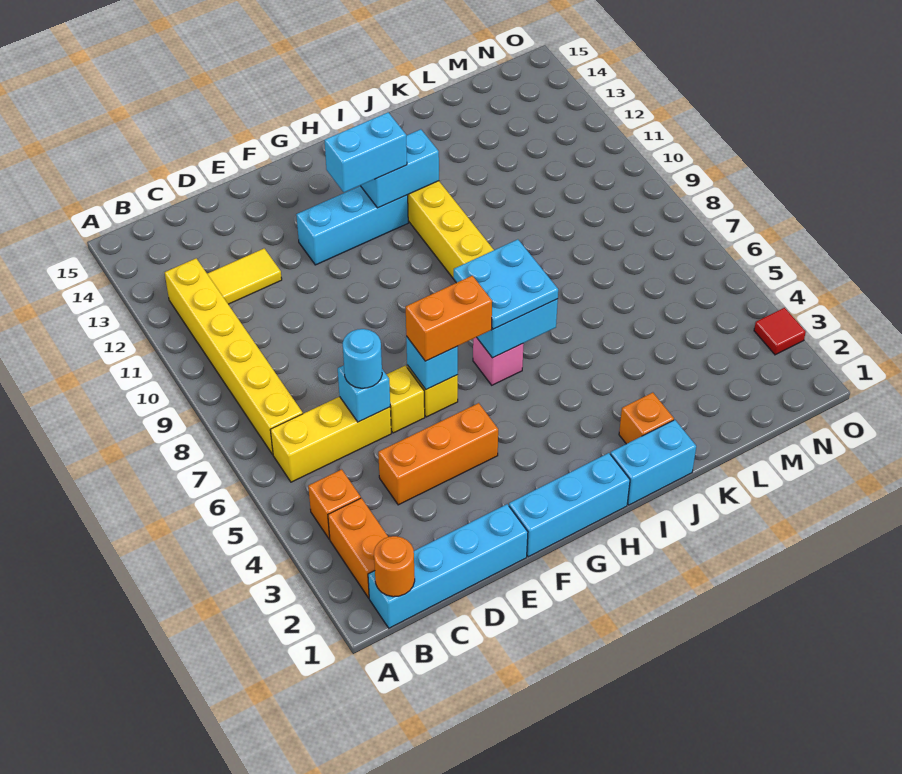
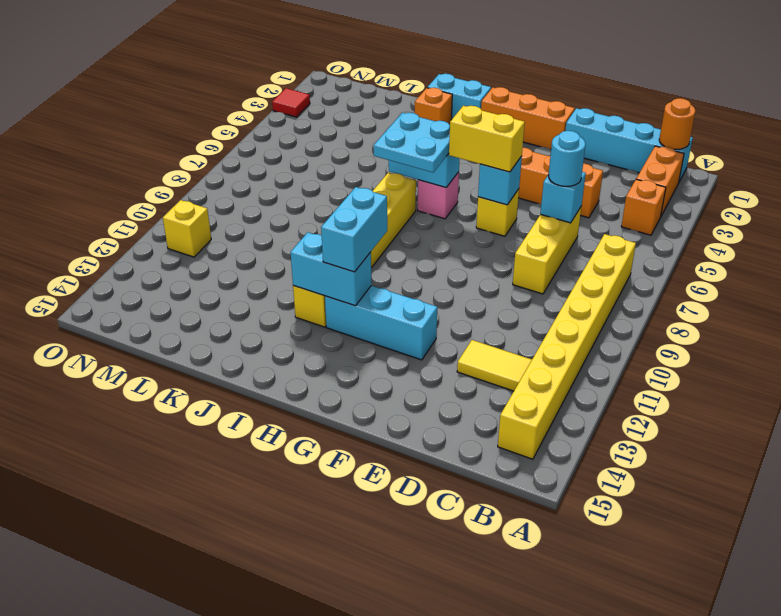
yellow brick B6:D6 level 1 -> yellow brick D6:D8 level 1
yellow brick B7:B12 level 1 -> yellow brick B7:B14 level 1
yellow brick E6 level 1 -> yellow brick N11 level 1
cyan brick F1:H1 level 1 -> orange brick F1:H1 level 1
orange brick F6:G6 level 3 -> yellow brick F6:G6 level 3
cyan brick G12:H12 level 3 -> cyan brick H11:H12 level 3

